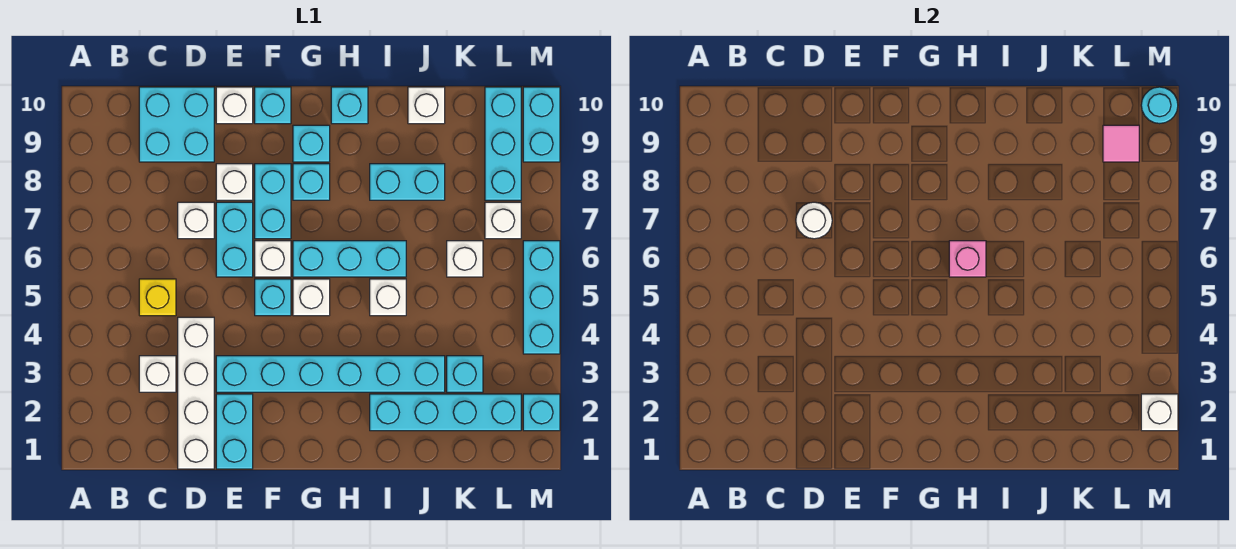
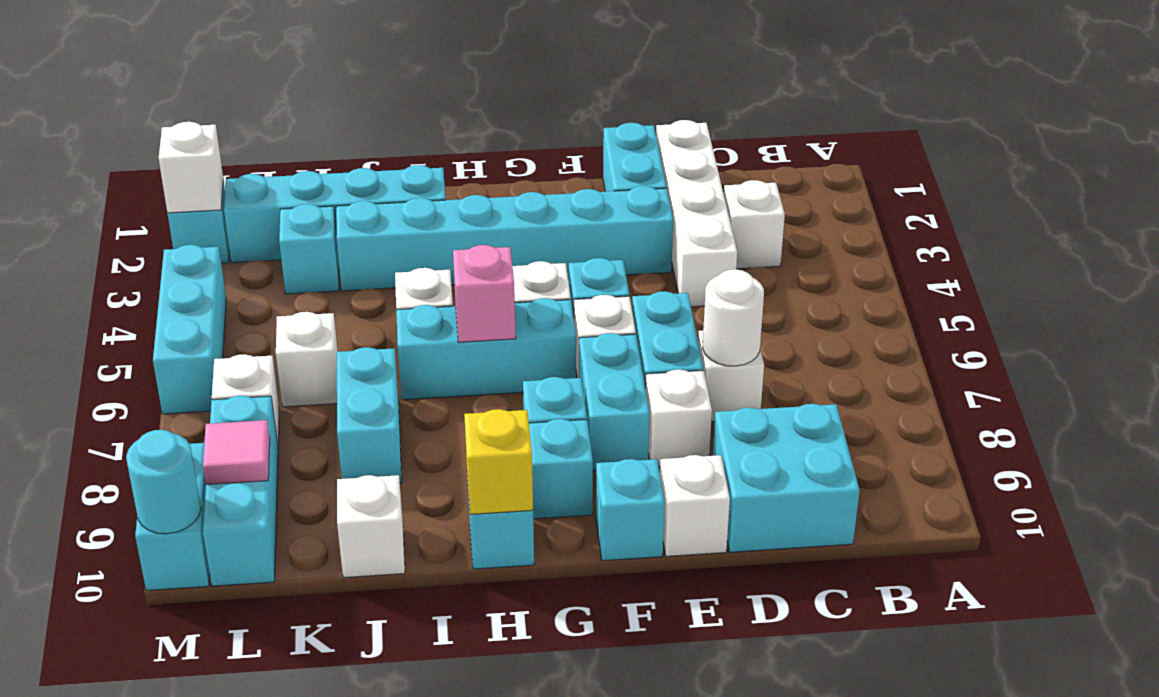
yellow brick C5 level 1 -> yellow brick H10 level 2
cyan brick I8:J8 level 1 -> cyan brick J7:J8 level 1

